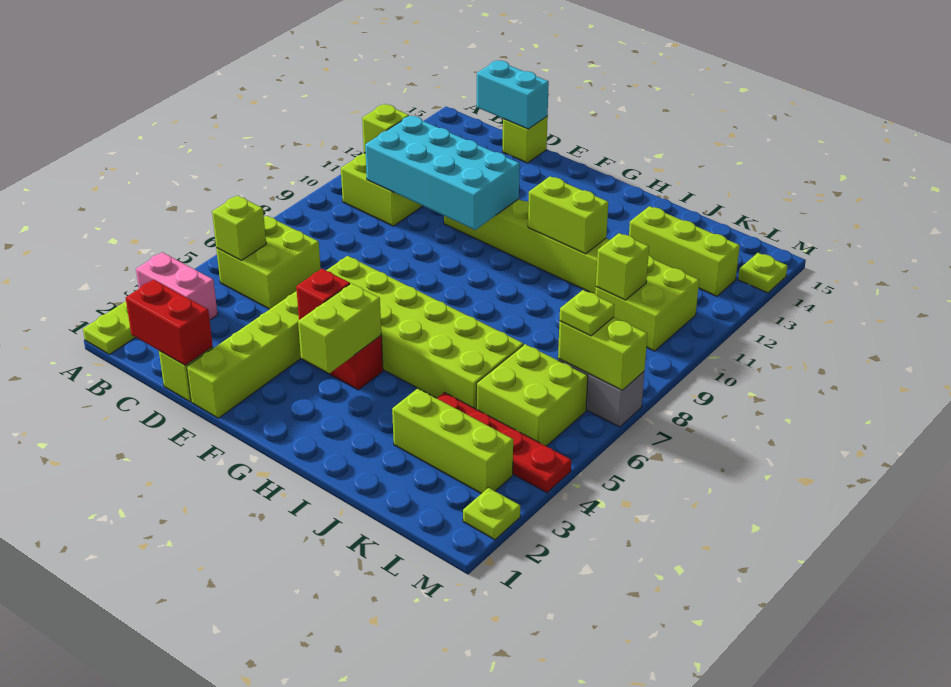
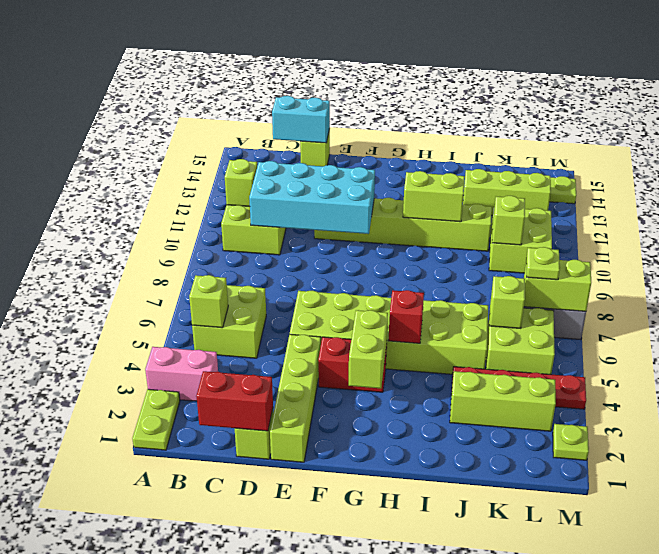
red brick F4 level 2 -> red brick H5 level 2
none -> lime brick K6 level 2

